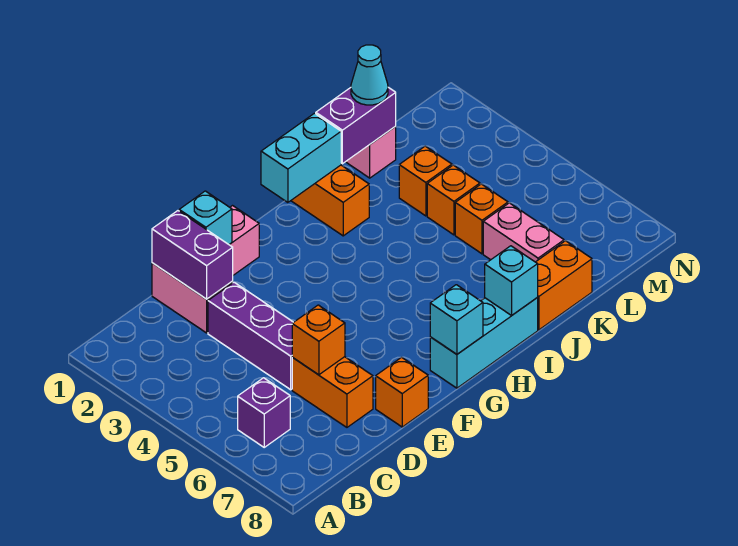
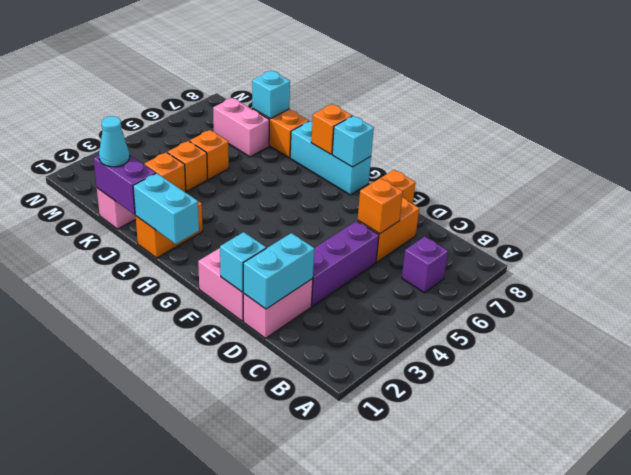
purple brick D1:D2 level 2 -> cyan brick D1:D2 level 2
none -> orange brick H8 level 2
cyan brick I8 level 2 -> cyan brick K8 level 2
pink brick K6:K7 level 1 -> pink brick K7:L7 level 1

